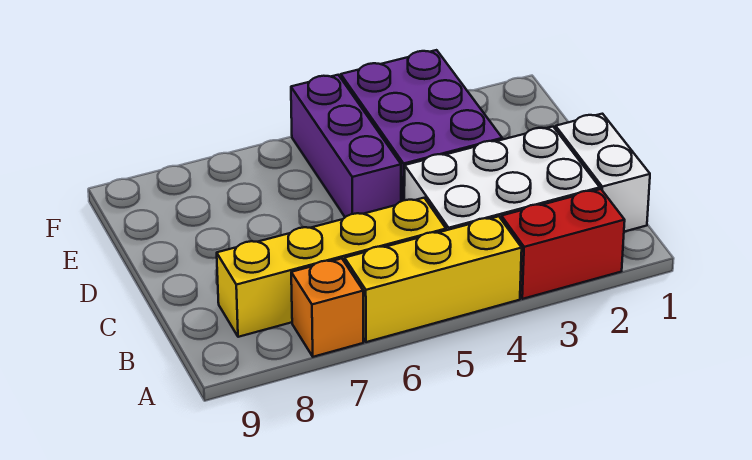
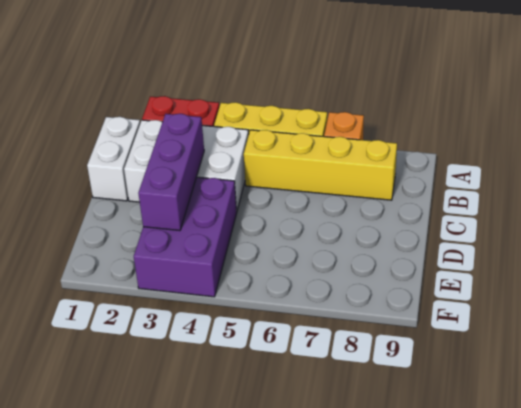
purple brick D5:F5 level 1 -> purple brick C3:E3 level 2

